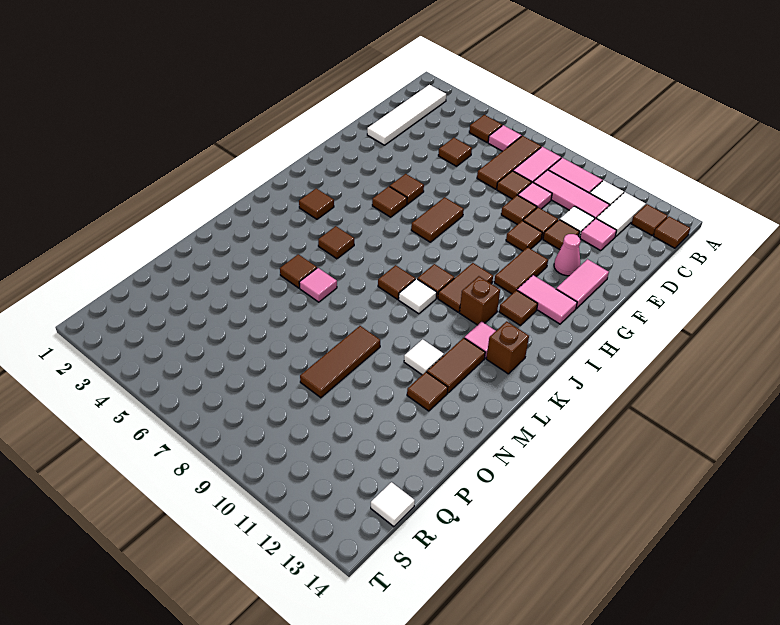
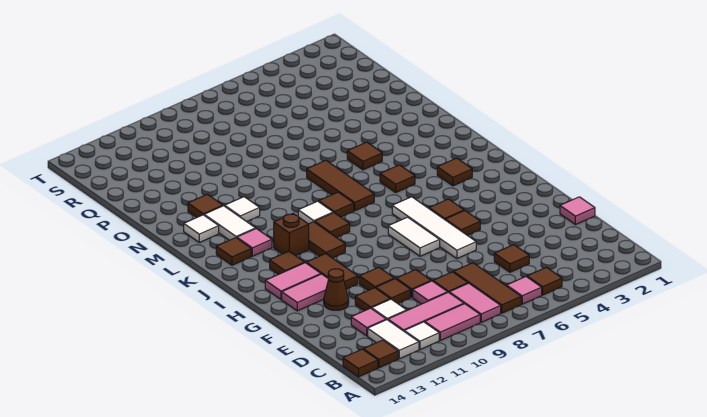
white tile B2:E2 level 1 -> white tile F6:I6 level 1
pink cone F12 level 1 -> brown cone F12 level 1
pink tile F13:G13 level 1 -> pink tile G12:G13 level 1
brown tile G7:H7 level 1 -> white tile G7:H7 level 1
brown brick K13 level 1 -> brown tile K13 level 1
brown tile L12:M12 level 1 -> white tile L12:M12 level 1
pink tile M6 level 1 -> pink tile E1 level 1
brown tile N9:P9 level 1 -> brown tile K7:M7 level 1
white tile R14 level 1 -> white tile M13 level 1

